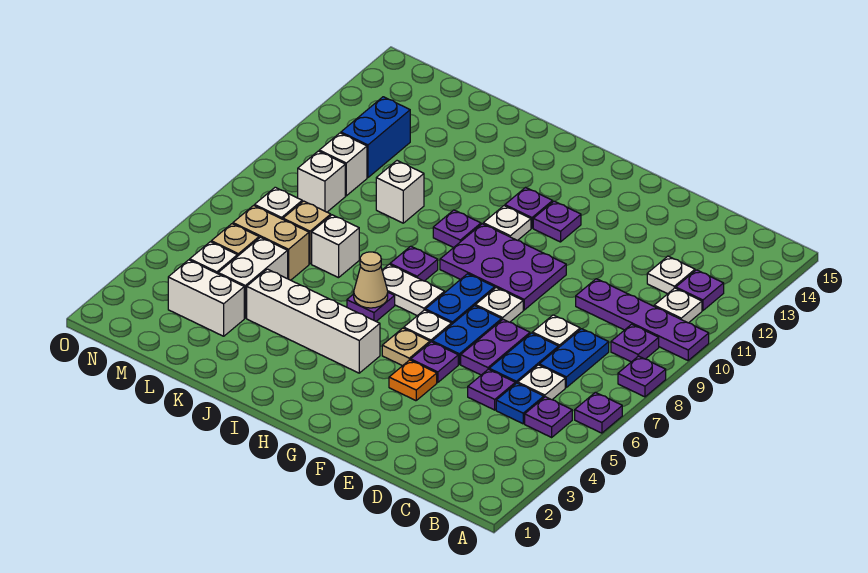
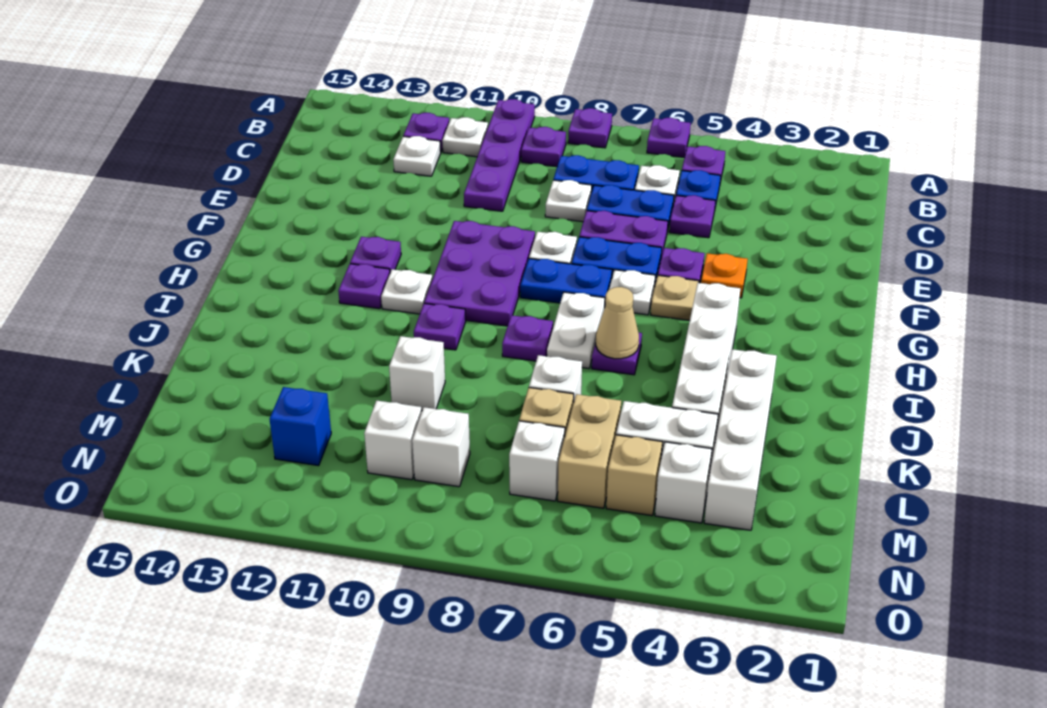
white brick L3:M3 level 1 -> white brick J3:M3 level 1
blue brick M11:M12 level 1 -> blue brick M12 level 1

